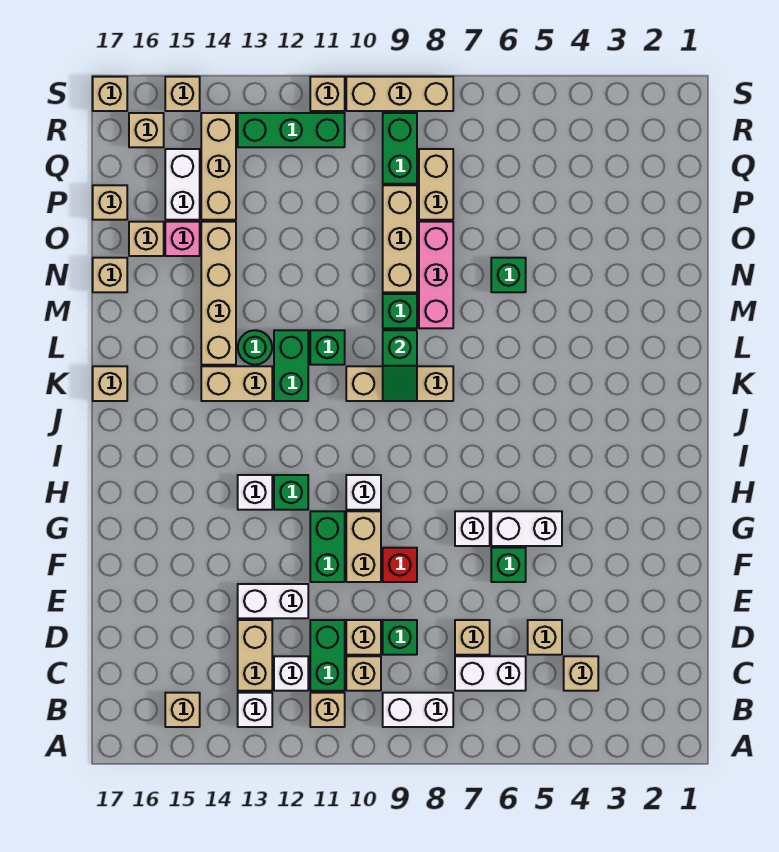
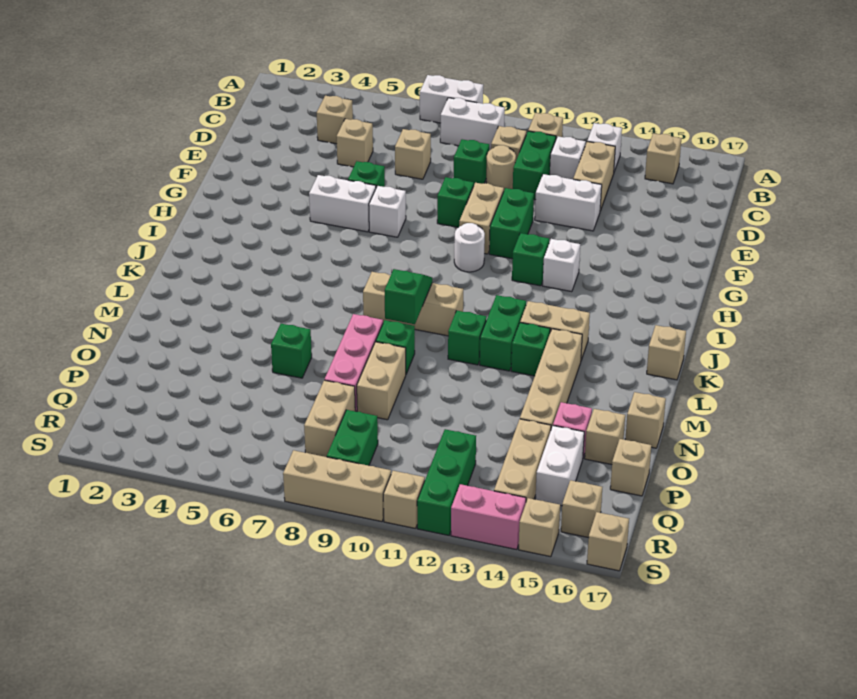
white brick C6:C7 level 1 -> white brick A7:A8 level 1
tan brick D10 level 1 -> tan round brick D10 level 1
red brick F9 level 1 -> green brick F9 level 1
white brick H10 level 1 -> white round brick H10 level 1
green round brick L13 level 1 -> green brick L13 level 1
tan brick N9:P9 level 1 -> tan brick N9:O9 level 1
green brick R11:R13 level 1 -> green brick Q12:S12 level 1
none -> pink brick S13:S14 level 1

